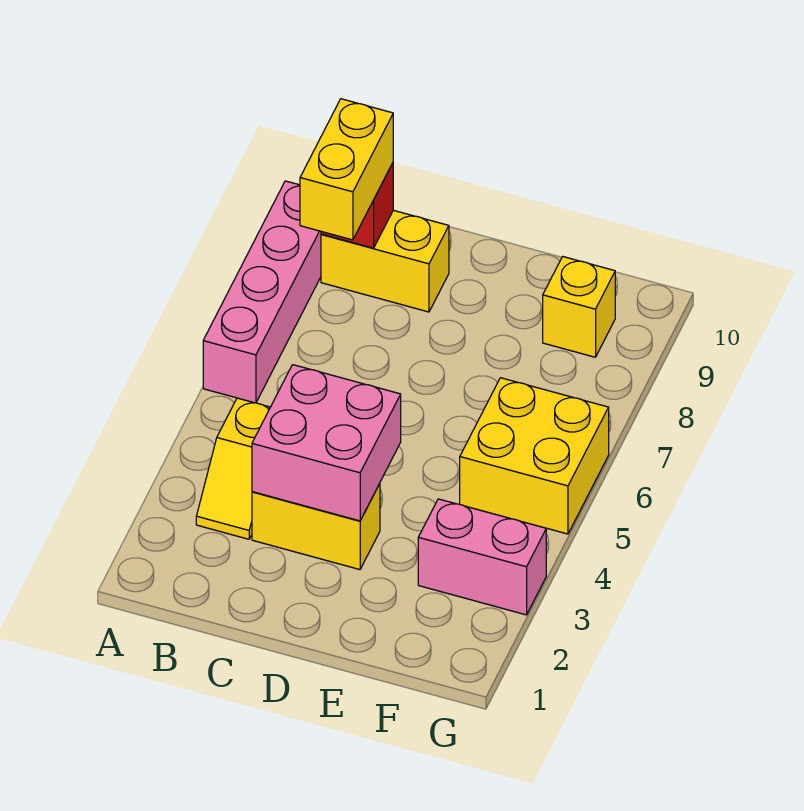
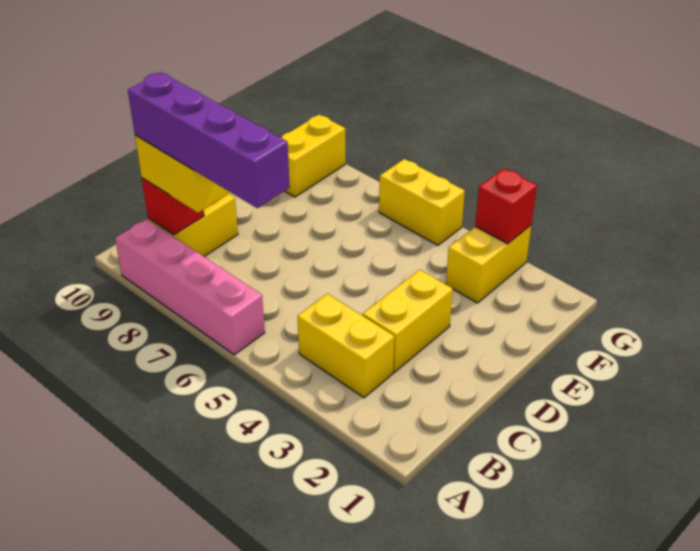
yellow slope B3:B4 level 1 top 4 -> yellow brick B3:B4 level 1
none -> purple brick B6:B9 level 4
pink brick C3:D4 level 2 -> none
pink brick F3:G3 level 1 -> yellow brick F3:G3 level 1
yellow brick F5:G6 level 1 -> yellow brick G5:G6 level 1
yellow brick F9 level 1 -> yellow brick F9:G9 level 1
none -> red brick G3 level 2

